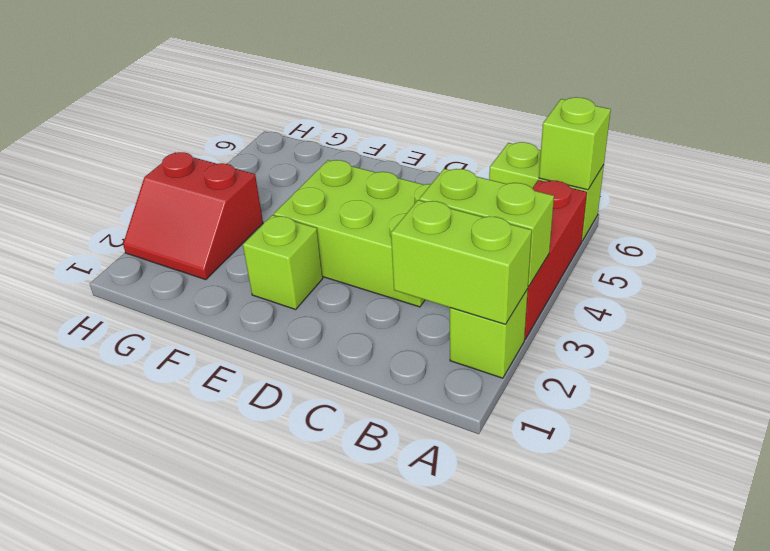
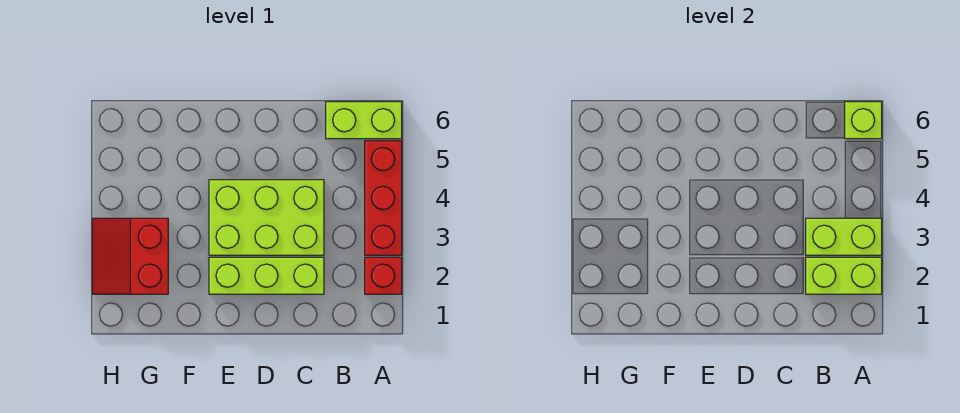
lime brick A2 level 1 -> red brick A2 level 1
lime brick E2 level 1 -> lime brick C2:E2 level 1
red slope G2:H3 level 1 top 3 -> red slope G2:H3 level 1 top G

